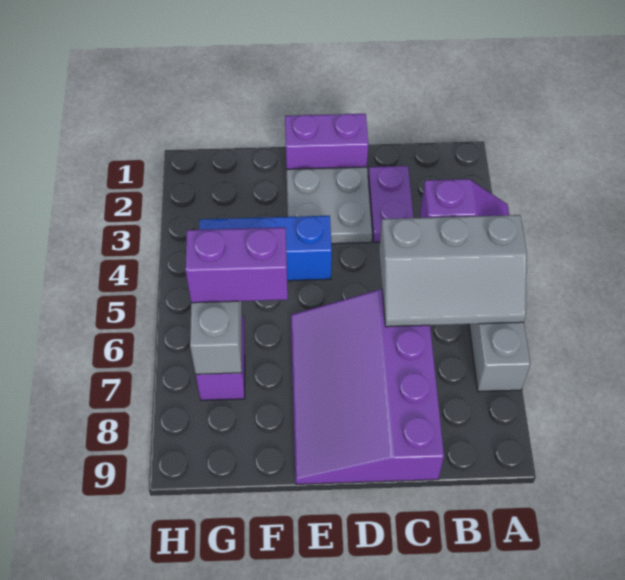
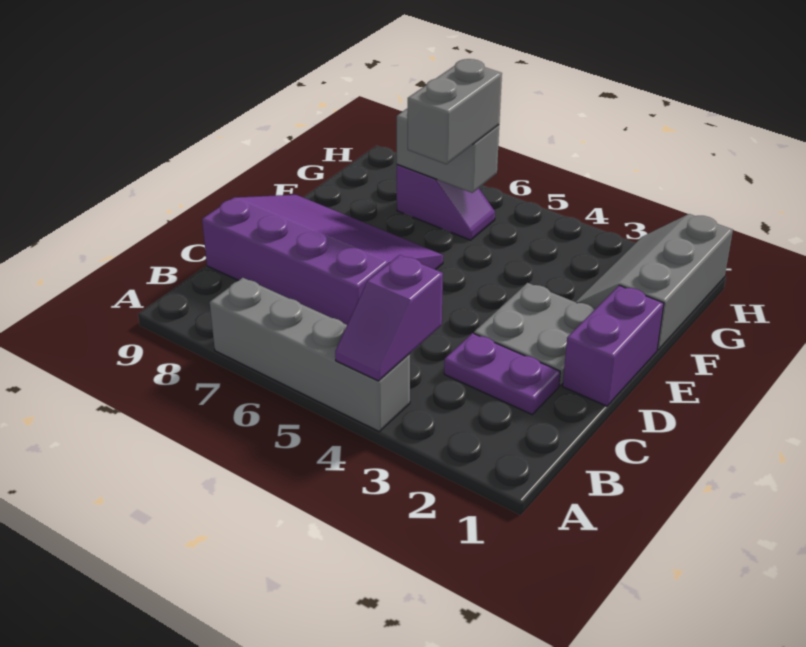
grey slope A5:C6 level 2 top 5 -> grey slope F1:H2 level 1 top 1
blue brick E4:G4 level 1 -> none
purple brick F6:G6 level 3 -> grey brick F6:G6 level 3

